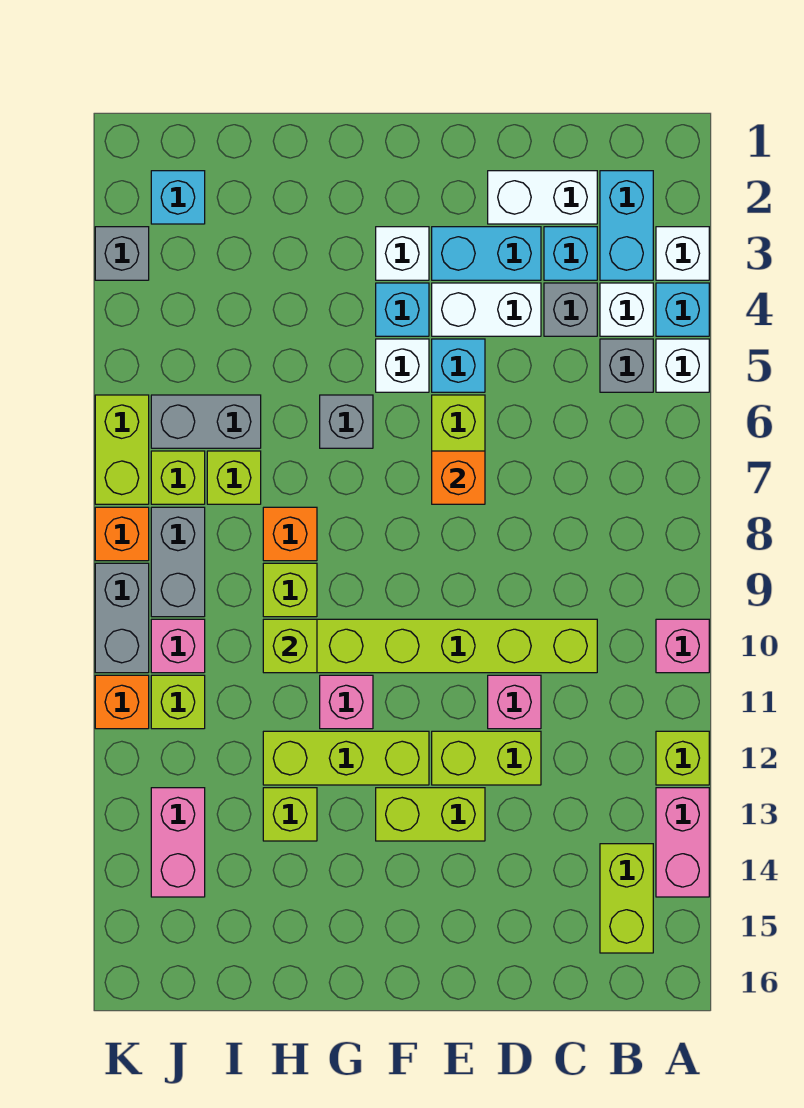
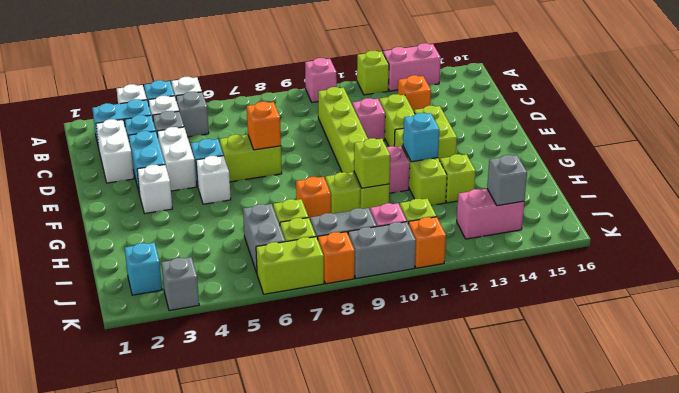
lime brick B14:B15 level 1 -> none
none -> orange brick C13 level 1
cyan brick F4 level 1 -> cyan brick G12 level 2
grey brick G6 level 1 -> grey brick J14 level 2

